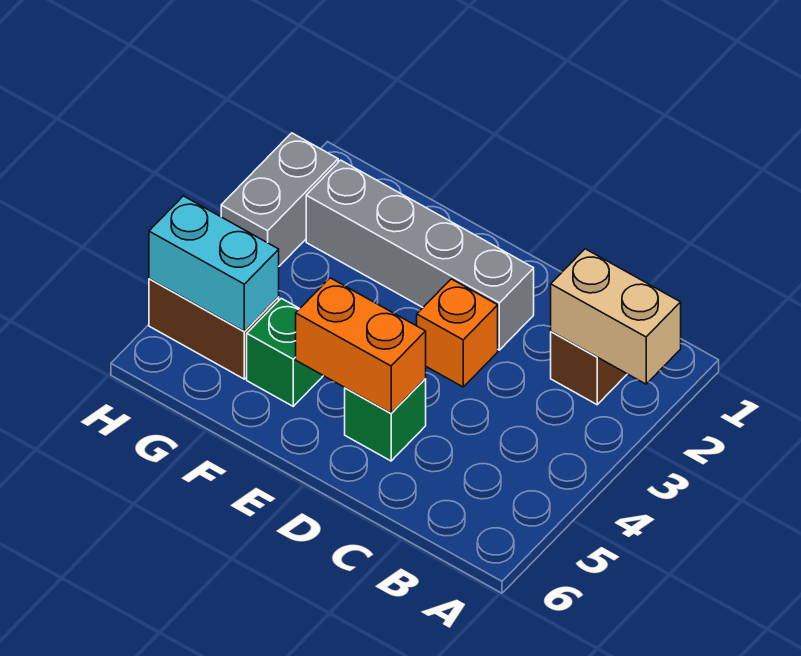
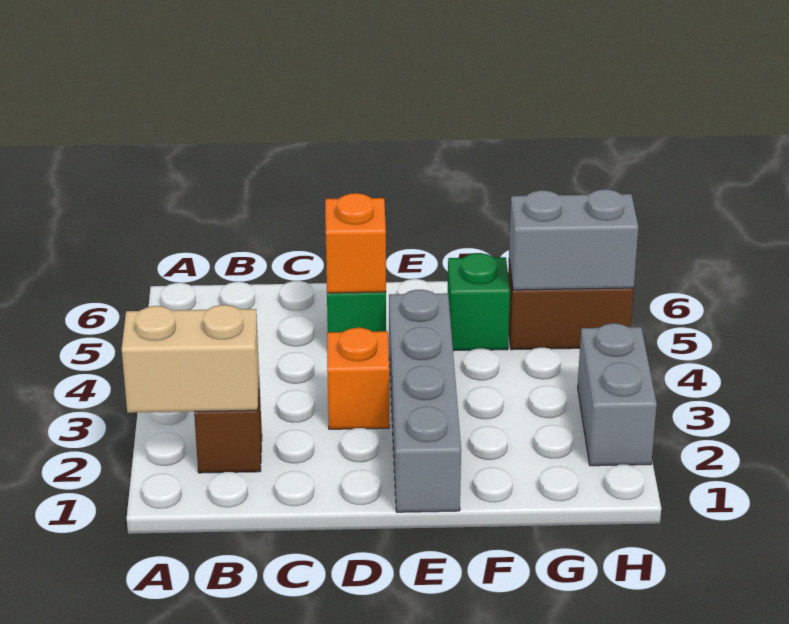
grey brick D2:G2 level 1 -> grey brick E1:E4 level 1
orange brick D5:E5 level 2 -> orange brick D5 level 2
cyan brick G5:H5 level 2 -> grey brick G5:H5 level 2

